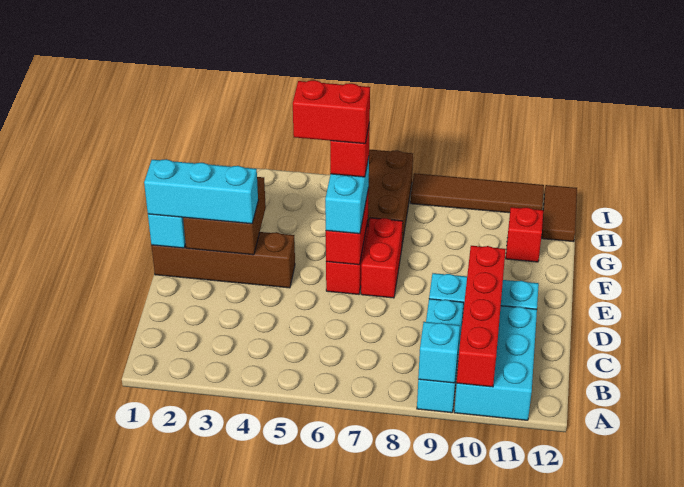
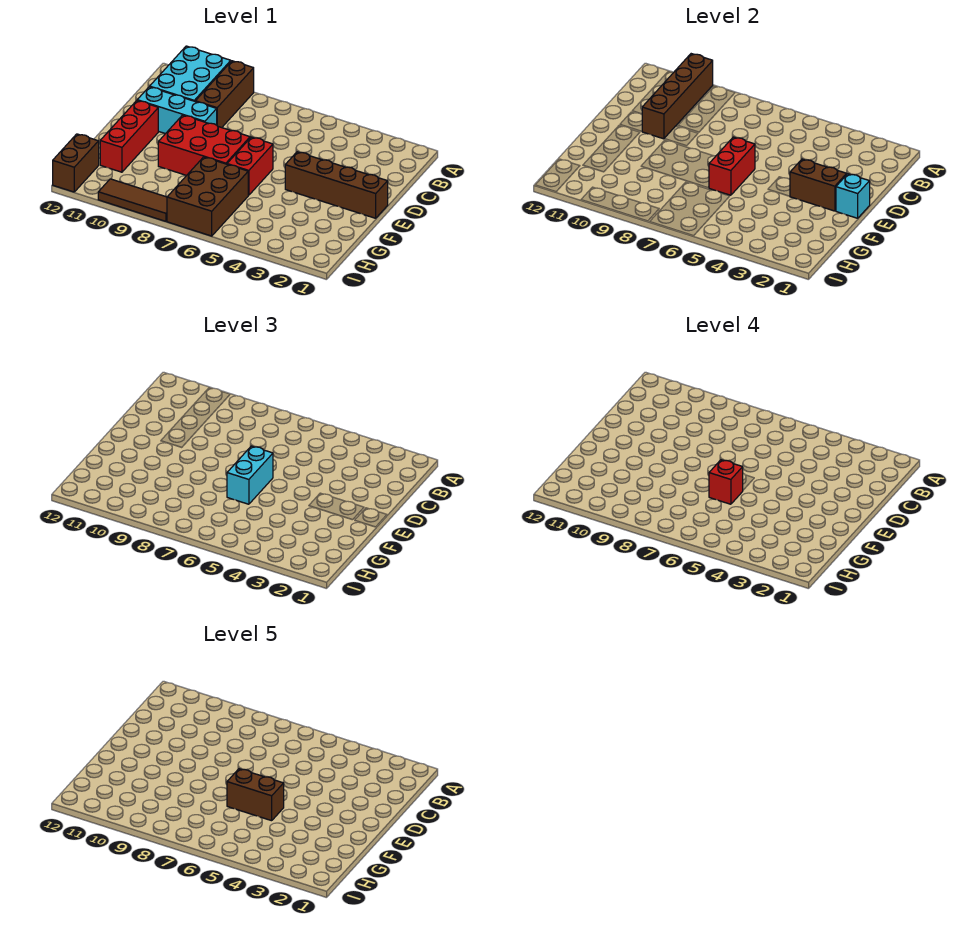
cyan brick A9:C9 level 1 -> brown brick A9:C9 level 1
cyan brick A9 level 2 -> none
red brick A10:D10 level 2 -> brown brick A10:D10 level 2
cyan brick E1:E3 level 3 -> none
brown brick E2:F3 level 2 -> brown brick E2:E3 level 2
red brick E7:F7 level 1 -> red brick E7:F9 level 1
red brick F5:F6 level 5 -> brown brick F5:F6 level 5
red brick G11 level 1 -> red brick E11:G11 level 1
brown tile H12:I12 level 1 -> brown brick H12:I12 level 1
brown tile I8:I11 level 1 -> brown tile I8:I10 level 1

